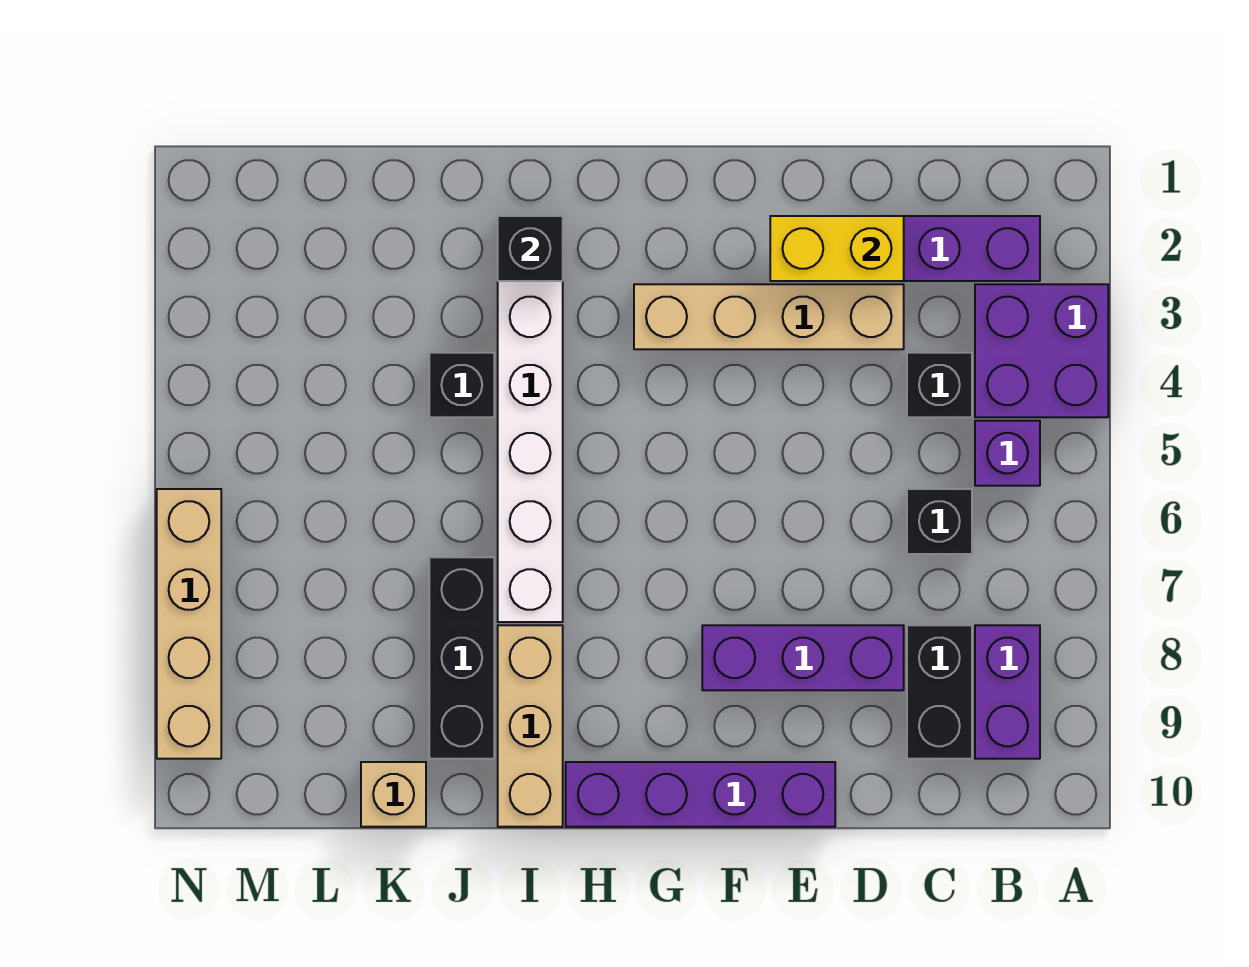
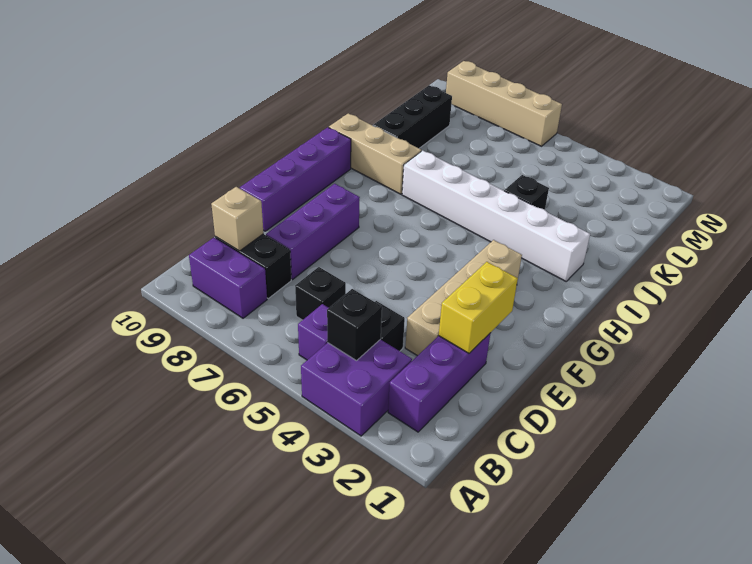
black brick I2 level 2 -> black brick B4 level 2
black brick J7:J9 level 1 -> black brick J9:L9 level 1
tan brick K10 level 1 -> tan brick C9 level 2

